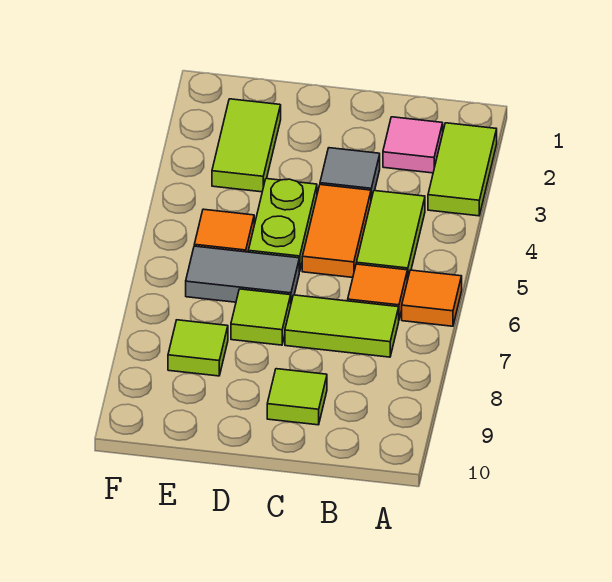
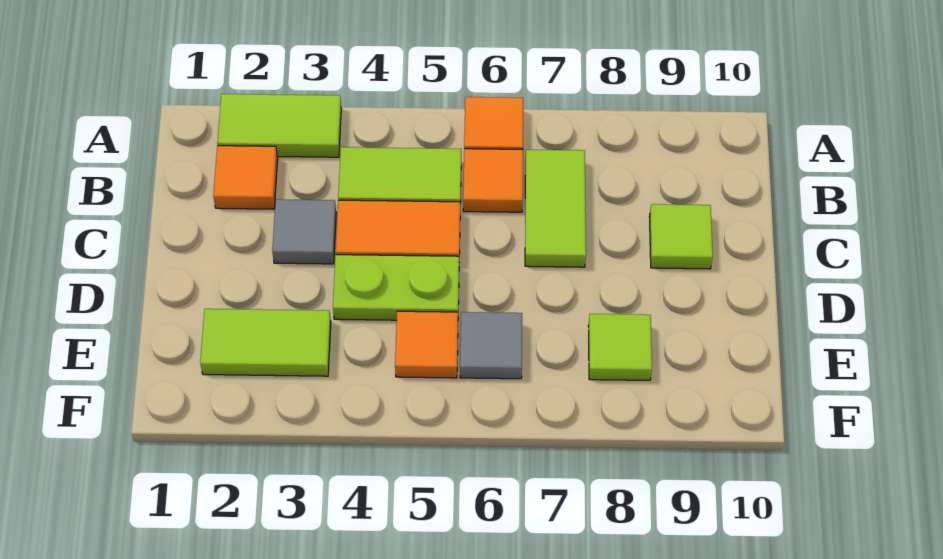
pink tile B2 level 1 -> orange tile B2 level 1
grey tile D6:E6 level 1 -> grey tile E6 level 1
lime tile D7 level 1 -> none

